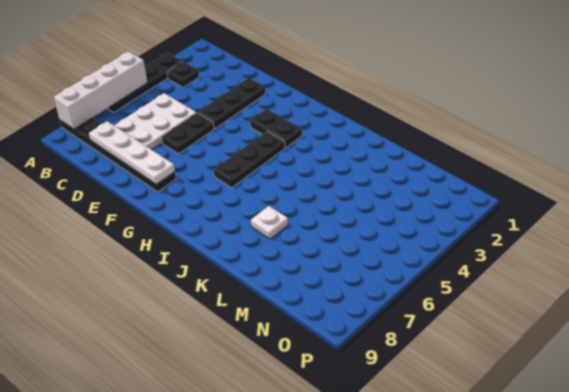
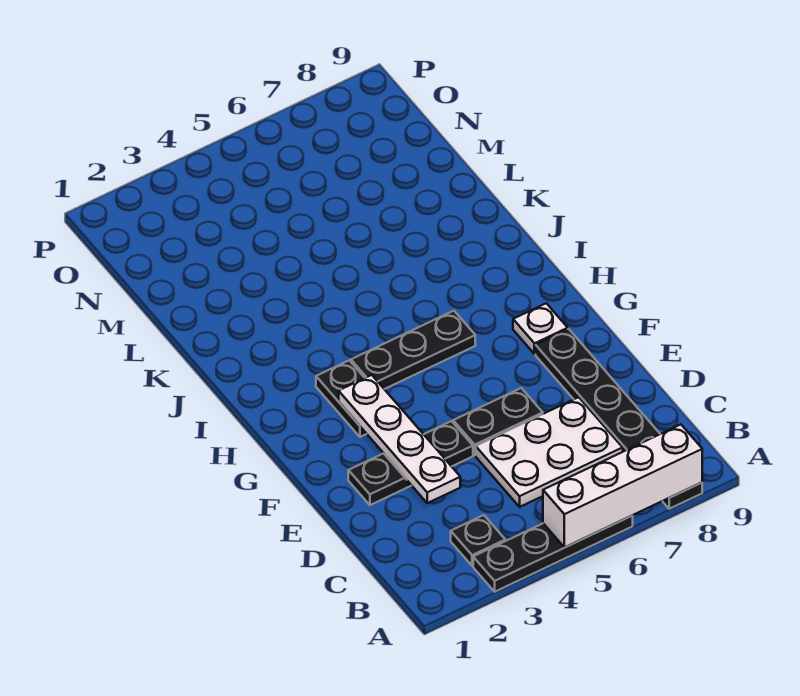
white plate C8:F8 level 2 -> white plate D3:G3 level 2
white plate K7 level 1 -> white plate G8 level 1

